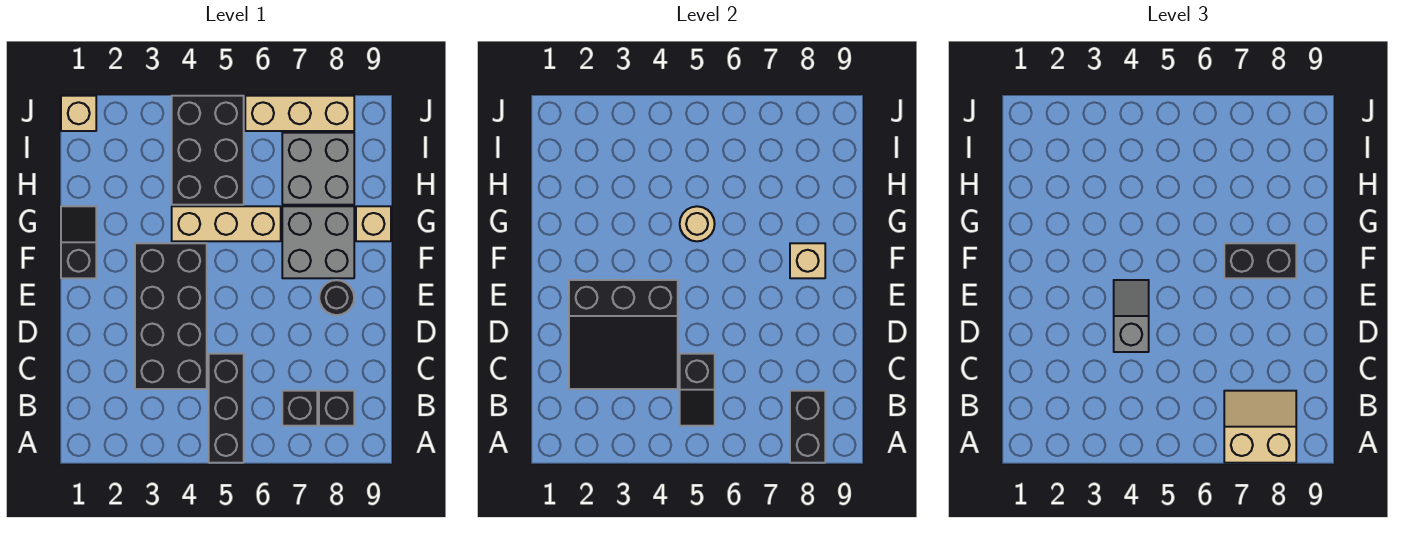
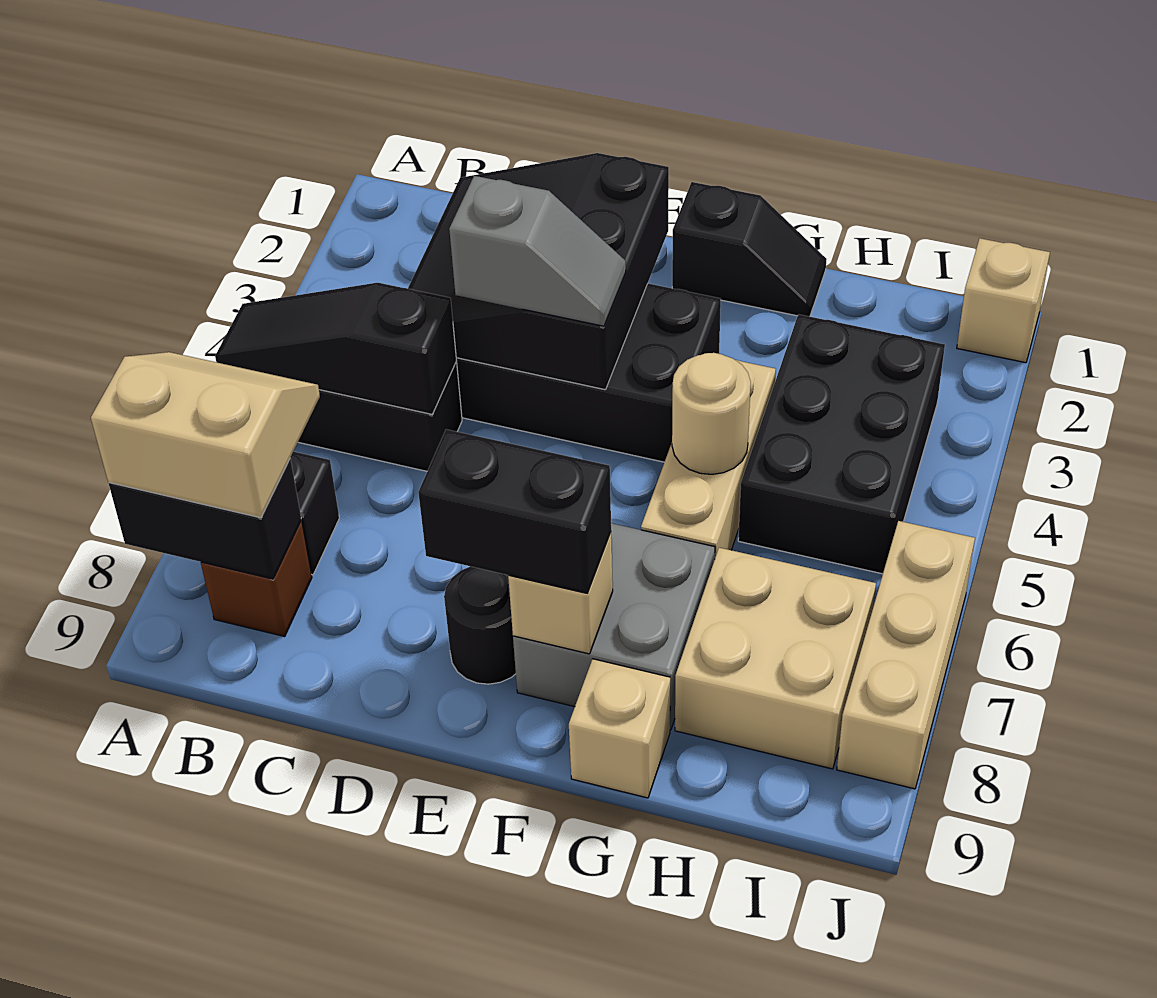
tan slope A7:B8 level 3 top A -> tan slope A7:B8 level 3 top 8
black slope B5:C5 level 2 top C -> black slope A5:C5 level 2 top C
black brick B8 level 1 -> brown brick B8 level 1
black brick F7:F8 level 3 -> black brick E8:F8 level 3
black brick H4:J5 level 1 -> black brick H3:I5 level 1
grey brick H7:I8 level 1 -> tan brick H7:I8 level 1

